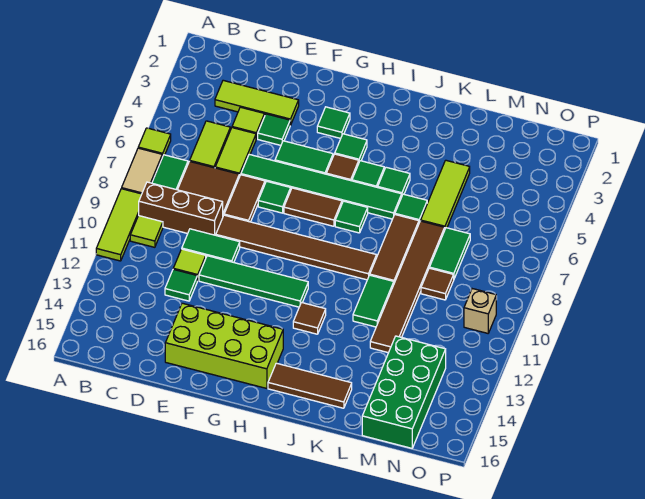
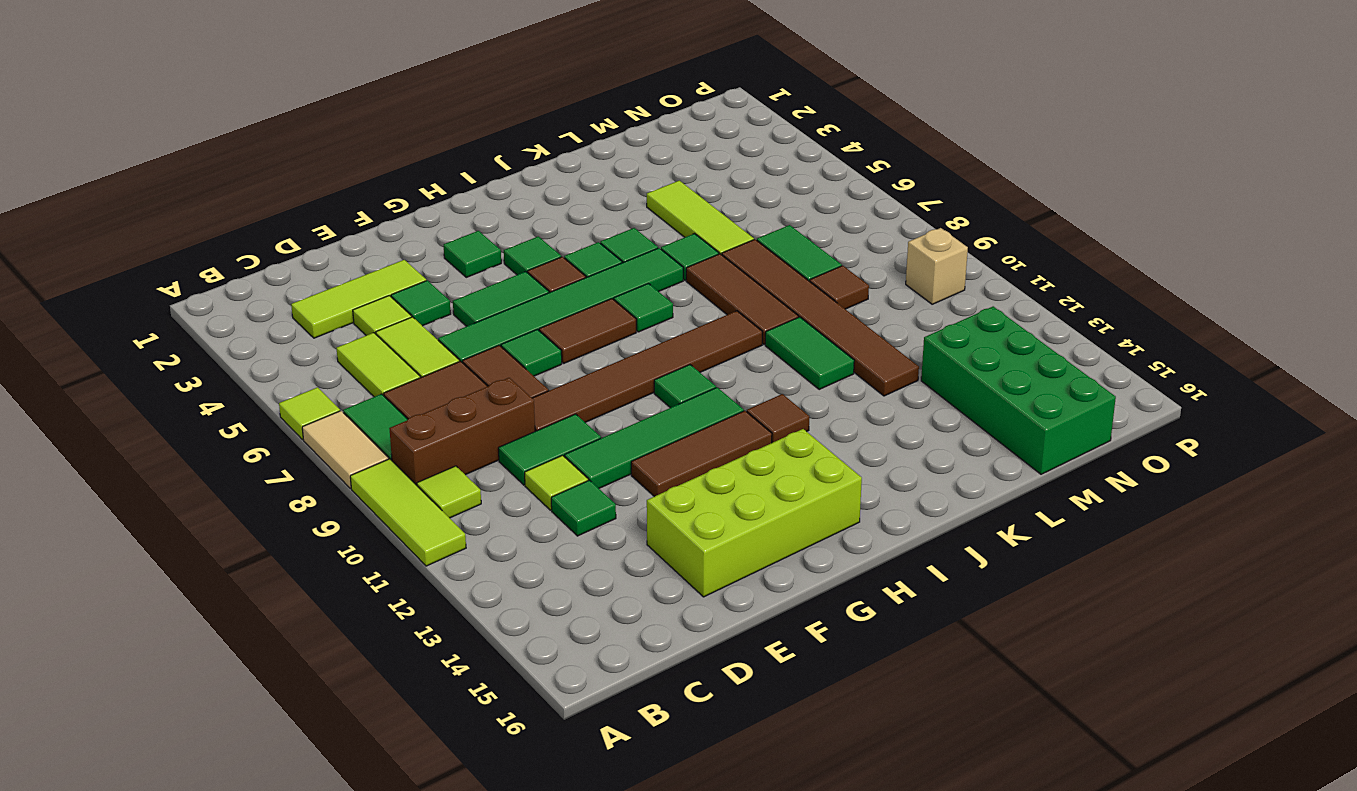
none -> green tile H10 level 1
brown tile I15:K15 level 1 -> brown tile F12:H12 level 1

